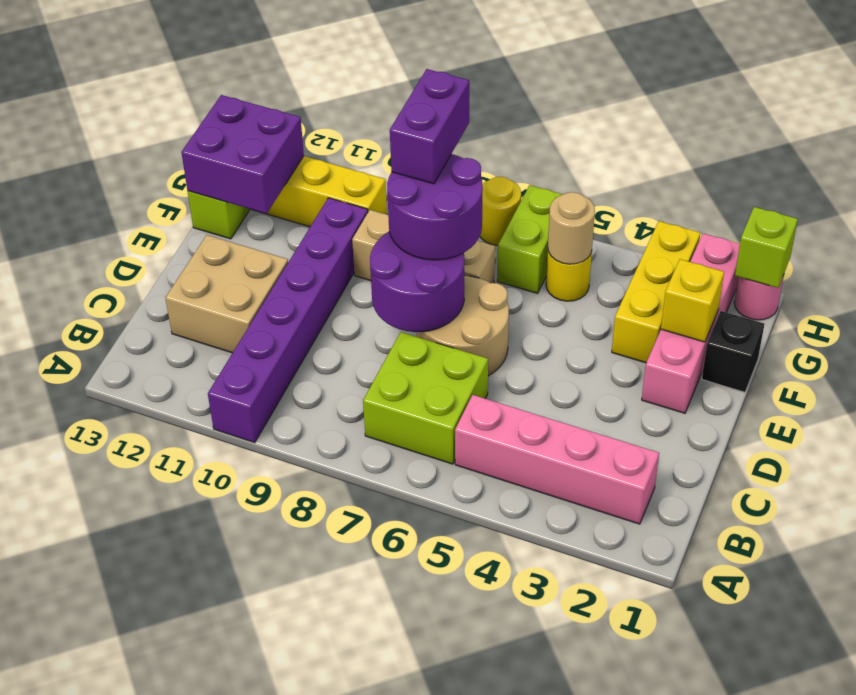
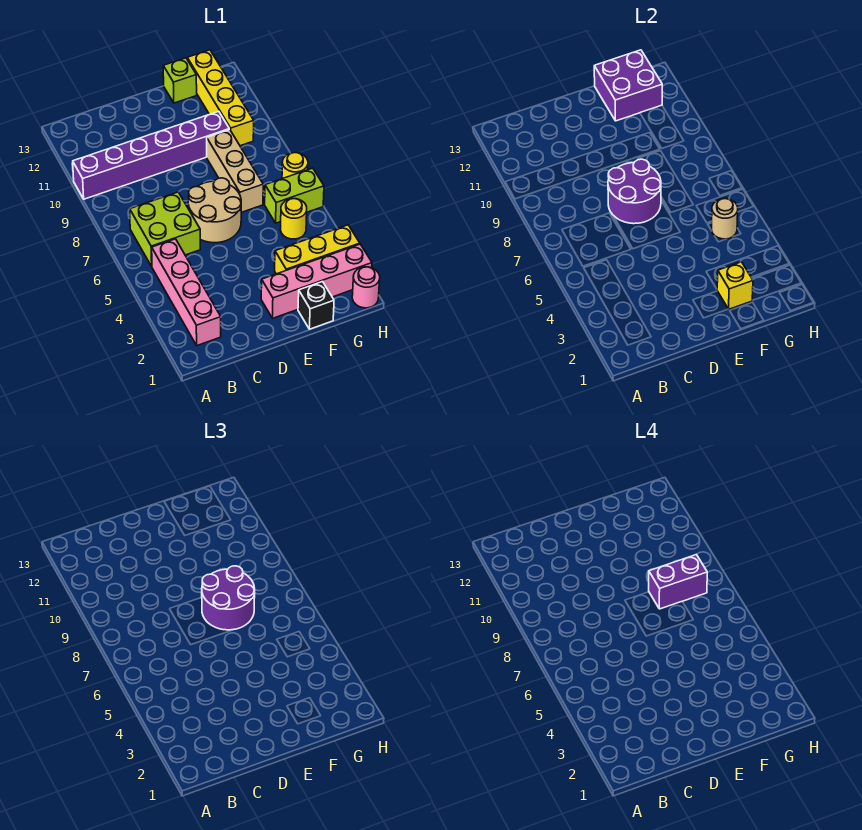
tan brick C11:D12 level 1 -> none
lime brick H1 level 2 -> none

